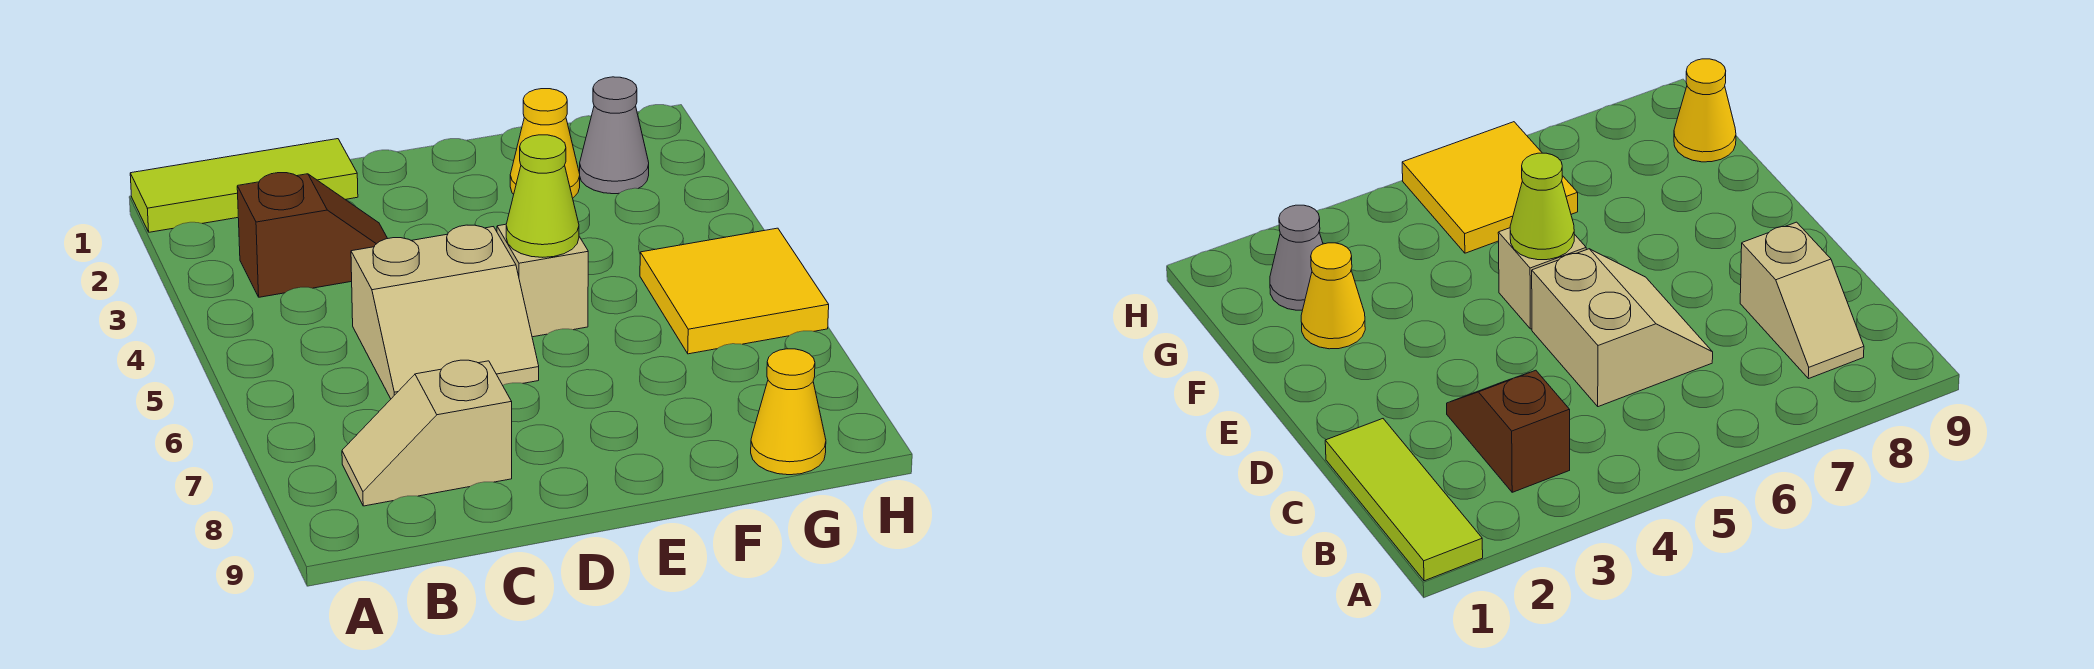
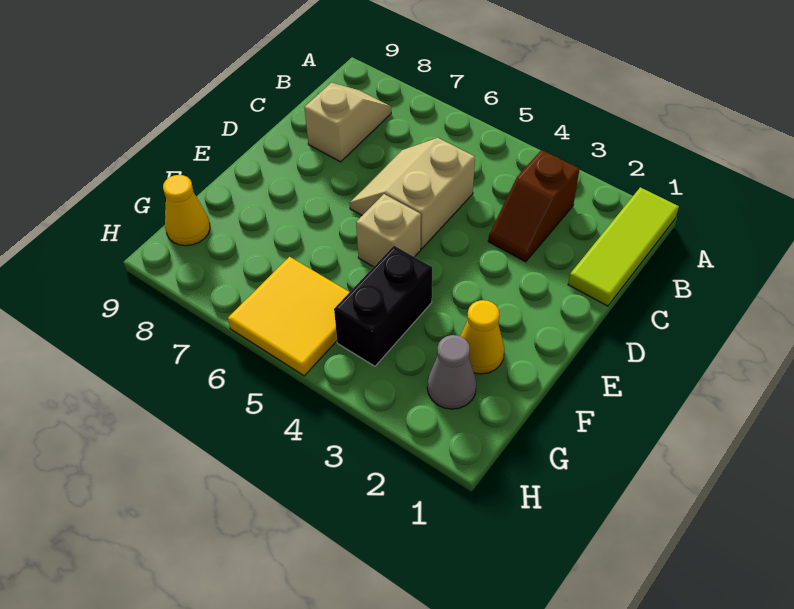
lime cone E5 level 2 -> none
none -> black brick F4:G4 level 1

